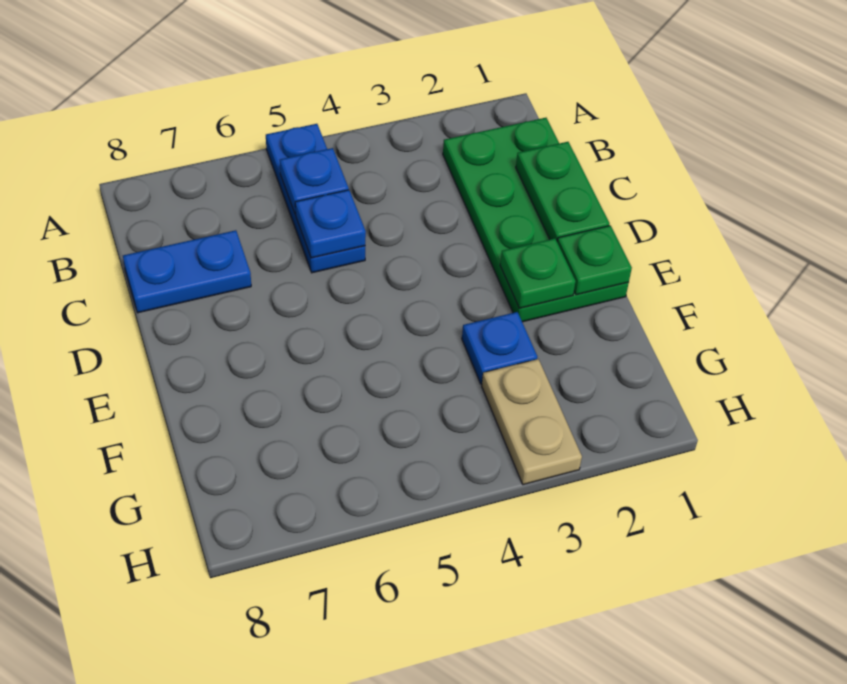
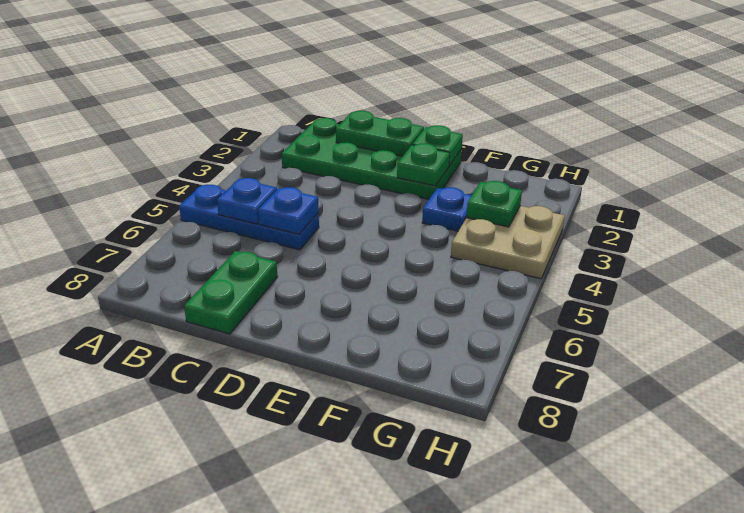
blue plate C7:C8 level 1 -> green plate C7:C8 level 1
tan plate G3:H3 level 1 -> tan plate G3:H4 level 1
none -> green plate G3 level 2

